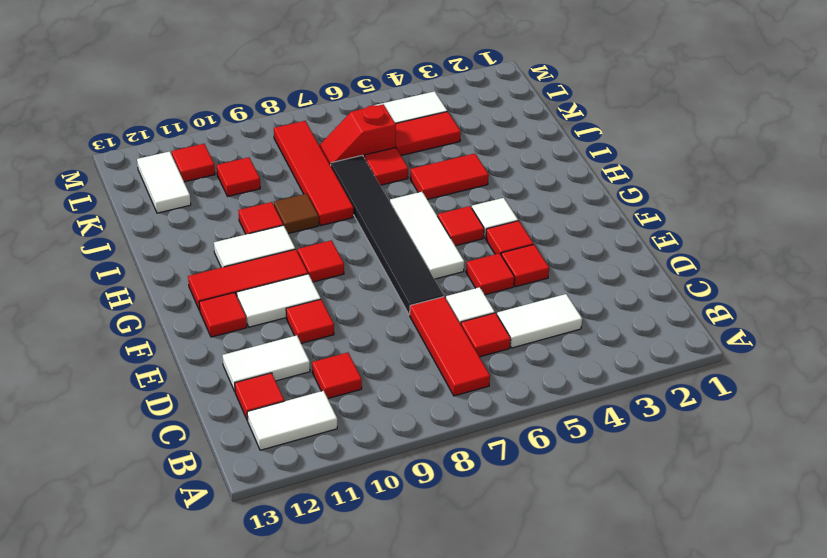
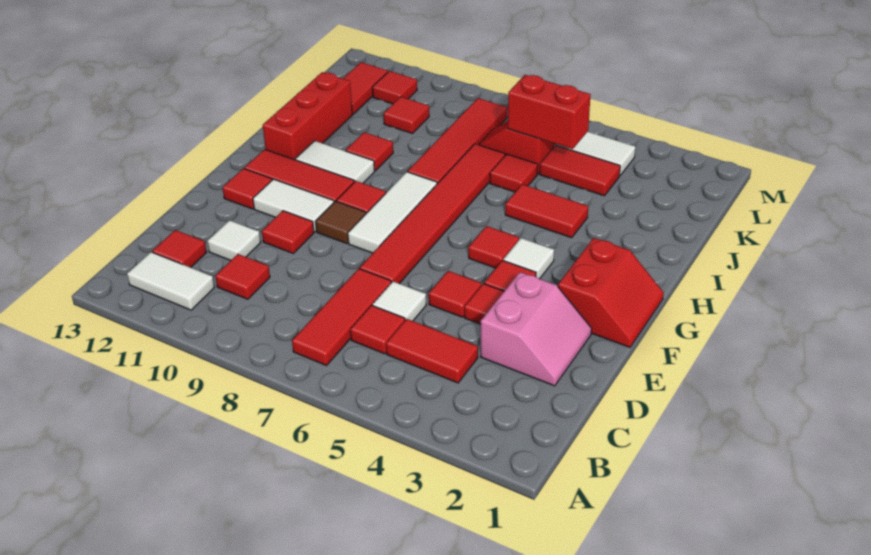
white tile C4:C5 level 1 -> red tile C4:C5 level 1
none -> pink slope D2:E3 level 1 top 3
white tile D11:D12 level 1 -> white tile D11 level 1
black tile E7:J7 level 1 -> red tile E7:J7 level 1
none -> red slope F1:G2 level 1 top 2
white tile F6:H6 level 1 -> white tile F8:H8 level 1
none -> red brick H12:J12 level 1
brown tile I9 level 1 -> brown tile F9 level 1
none -> red brick K5:K6 level 2
white tile K12:L12 level 1 -> red tile K12:L12 level 1

